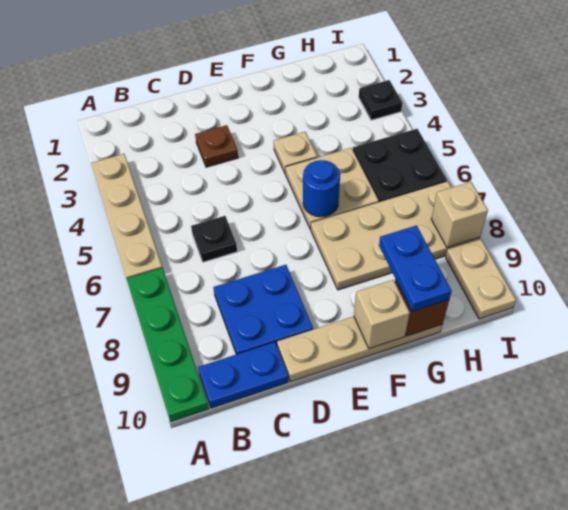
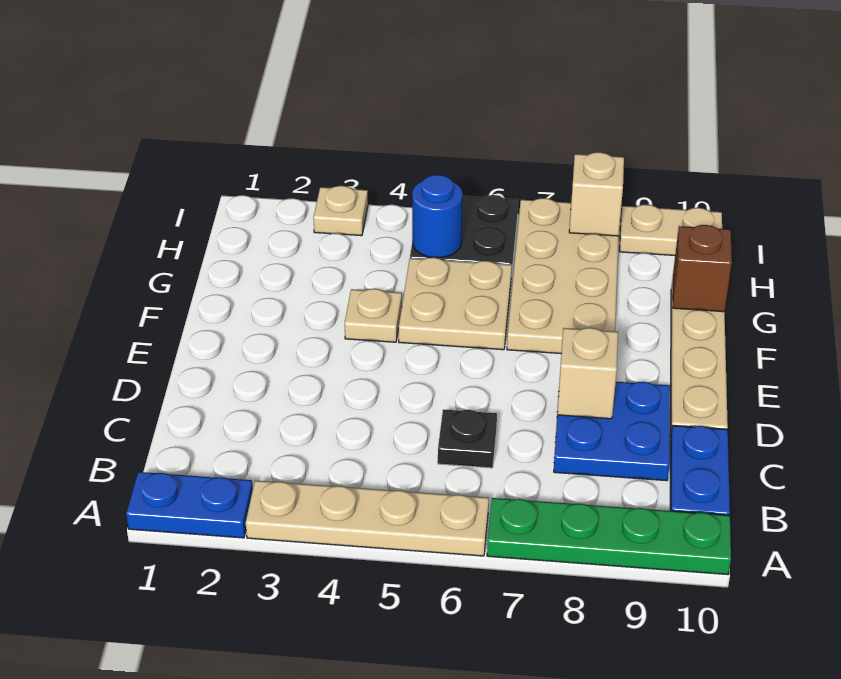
brown plate D3 level 1 -> none
blue round brick F6 level 2 -> blue round brick H5 level 2
tan brick F10 level 2 -> tan brick D8 level 2
blue plate G9:G10 level 3 -> blue plate A1:A2 level 1
black plate I3 level 1 -> tan plate I3 level 1

